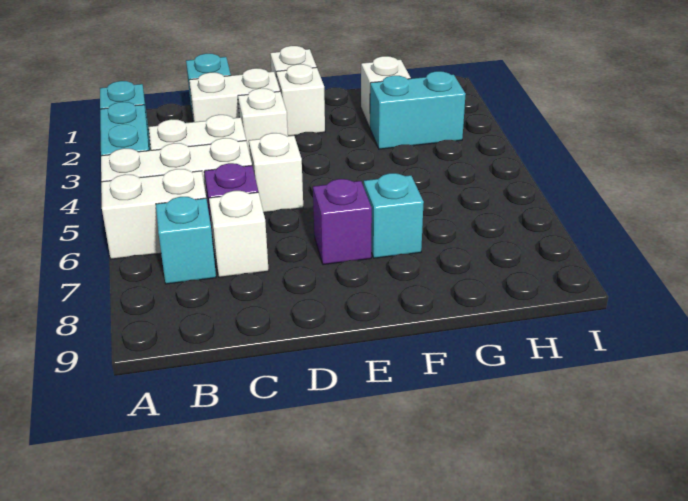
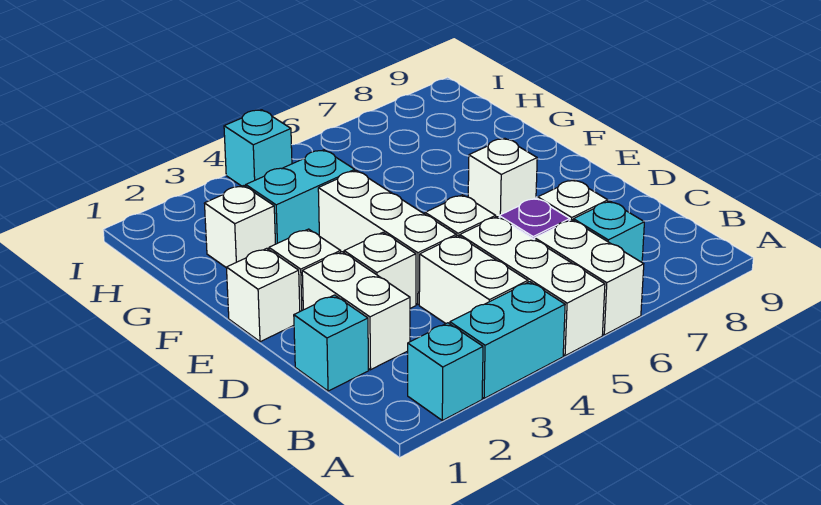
none -> white brick D4:F4 level 1
purple brick E7 level 1 -> white brick E7 level 1
cyan brick F7 level 1 -> cyan brick I4 level 1
cyan brick G3:H3 level 1 -> cyan brick G3:G4 level 1

